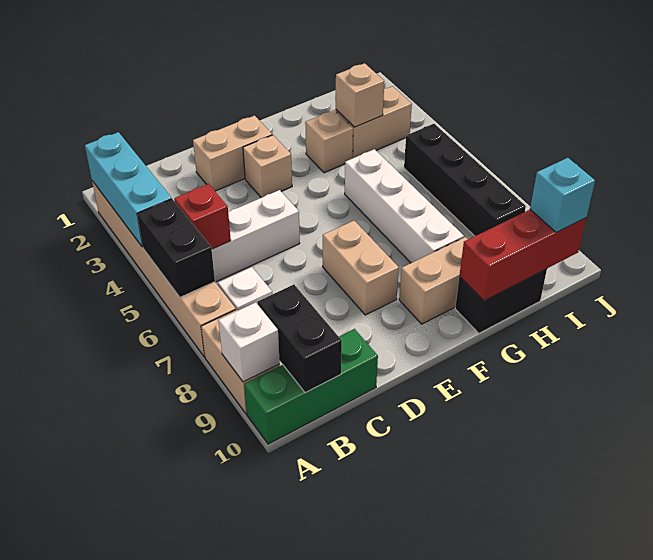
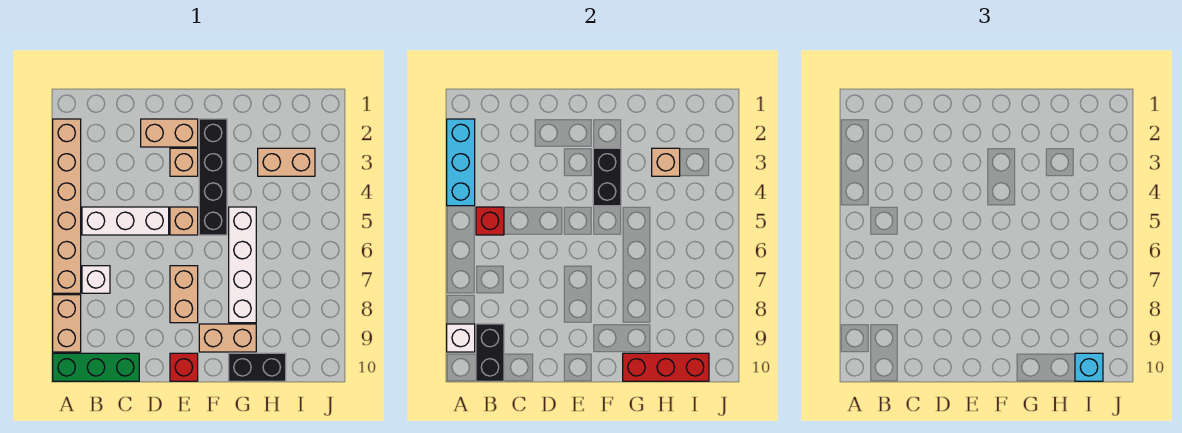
black brick A5:A6 level 2 -> black brick F3:F4 level 2
none -> red brick E10 level 1
tan brick G3 level 1 -> tan brick E5 level 1
black brick I5:I8 level 1 -> black brick F2:F5 level 1

